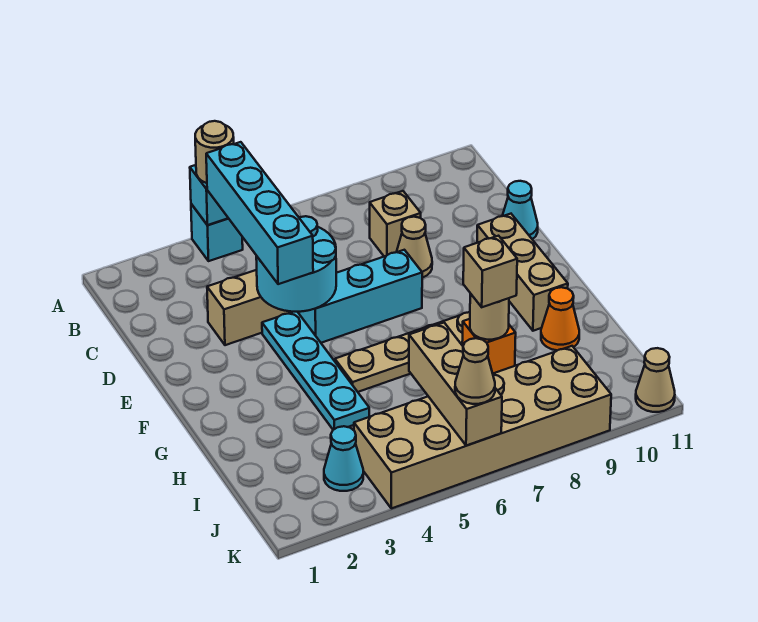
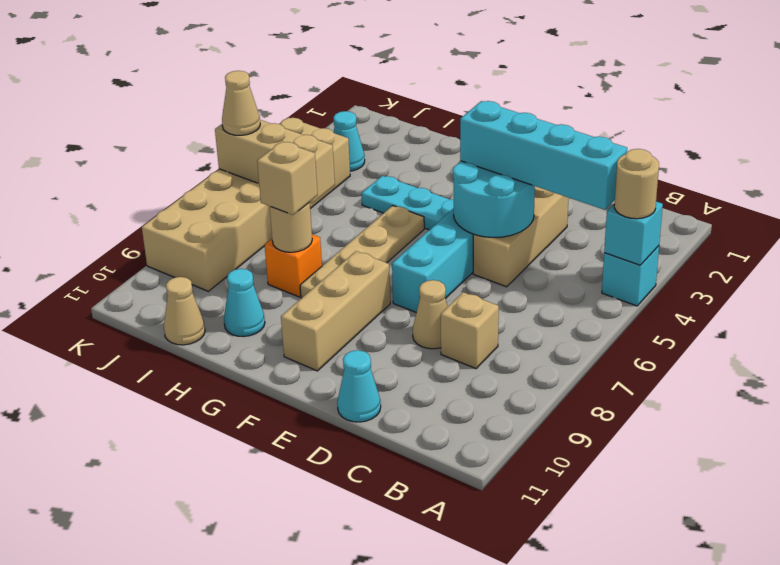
tan brick E10:G10 level 1 -> tan brick F8:F10 level 1
orange cone H10 level 1 -> cyan cone H10 level 1
tan cone K11 level 1 -> tan cone I11 level 1

